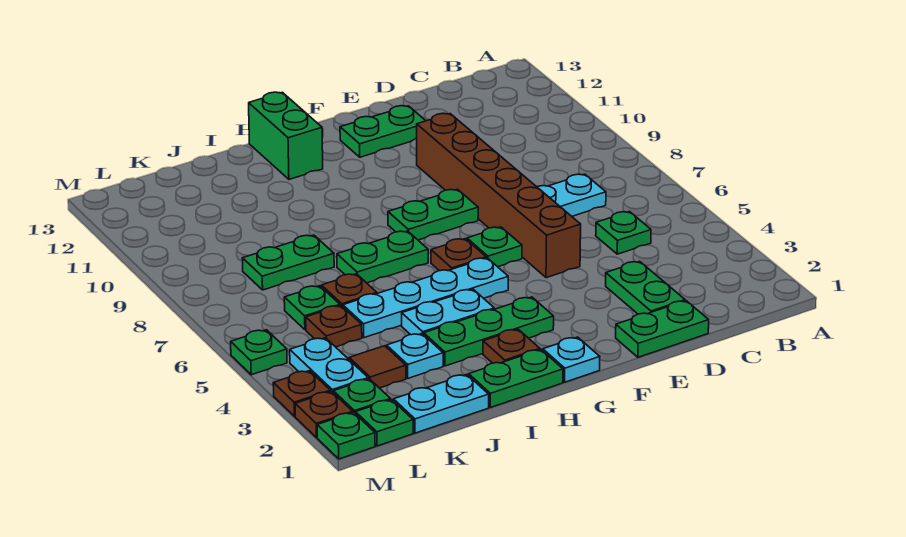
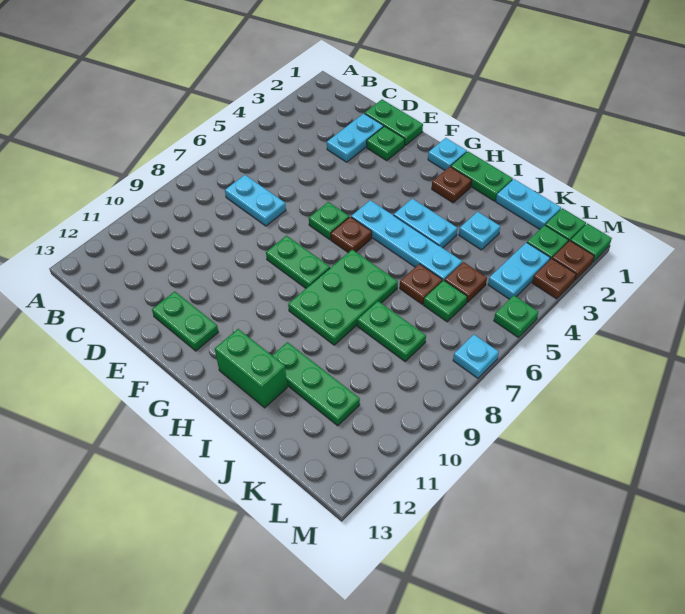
green plate C5 level 1 -> green plate E2 level 1
green plate D2:D3 level 1 -> cyan plate D2:D3 level 1
brown brick E5:E10 level 1 -> none
green plate G3:I3 level 1 -> green plate I11:K11 level 1
green plate H7:I7 level 1 -> green plate H7:I9 level 1
green brick H12:H13 level 1 -> green brick H12:I12 level 1
brown tile K3 level 1 -> none
none -> cyan plate M7 level 1

